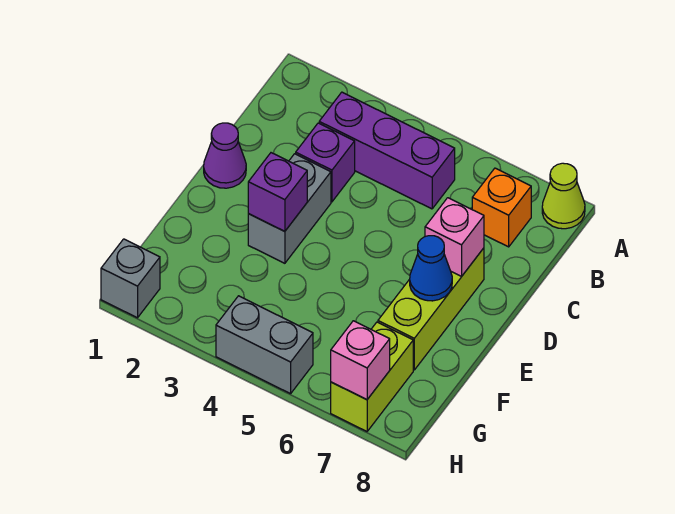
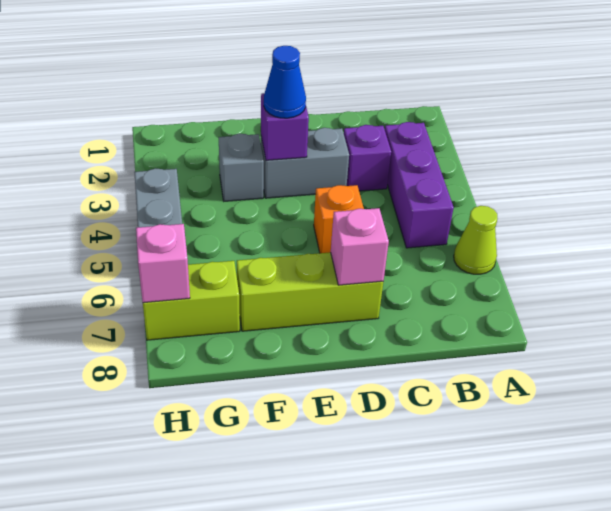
lime cone A8 level 1 -> lime cone A6 level 1
orange brick B7 level 1 -> orange brick D5 level 1
purple cone D1 level 1 -> none
blue cone E7 level 2 -> blue cone E3 level 3
grey brick H1 level 1 -> grey brick F3 level 1

